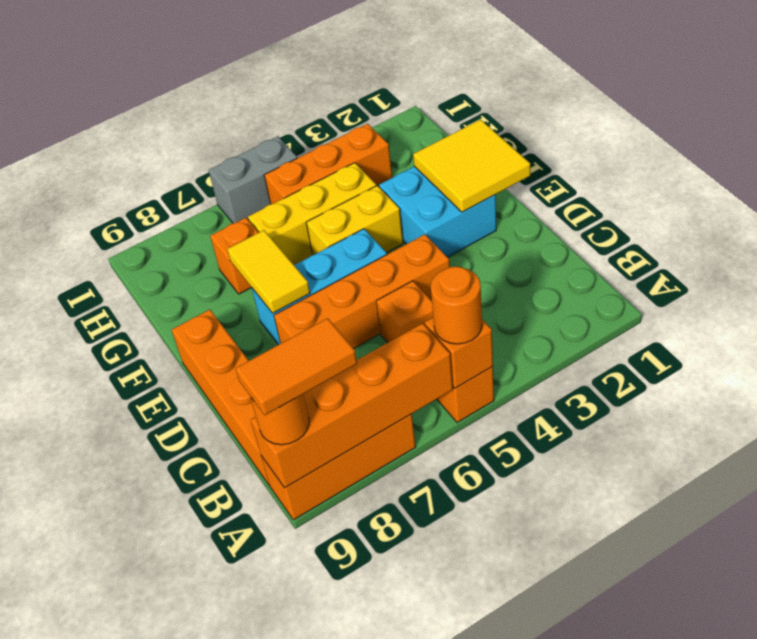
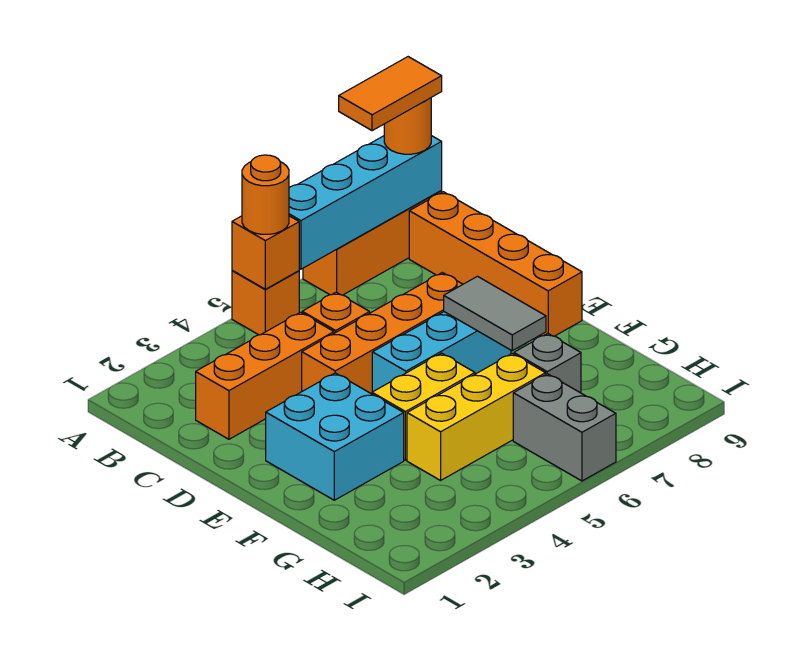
orange brick A6:A9 level 2 -> cyan brick A6:A9 level 2
yellow tile E1:F2 level 2 -> none
yellow tile E7:F7 level 2 -> grey tile E7:F7 level 2
orange brick G7 level 1 -> grey brick G7 level 1
orange brick H3:H5 level 1 -> orange brick C2:C4 level 1
grey brick I5:I6 level 1 -> grey brick H6:I6 level 1

